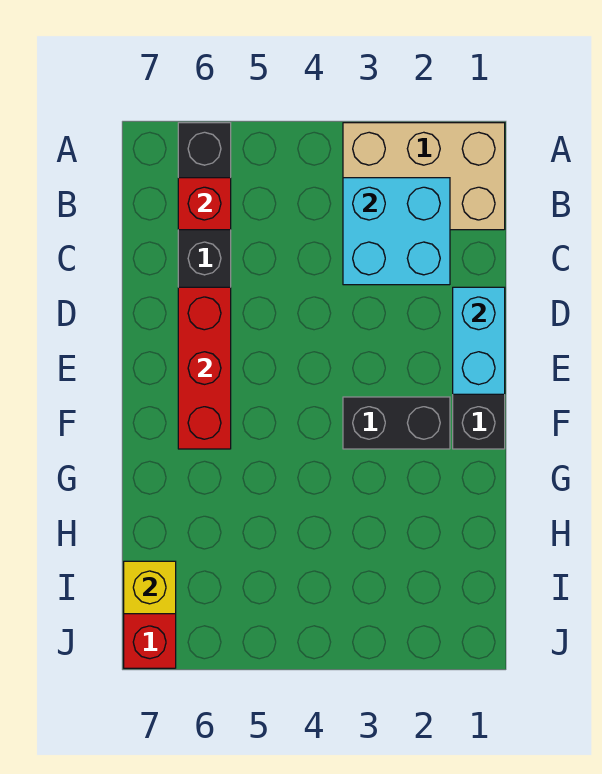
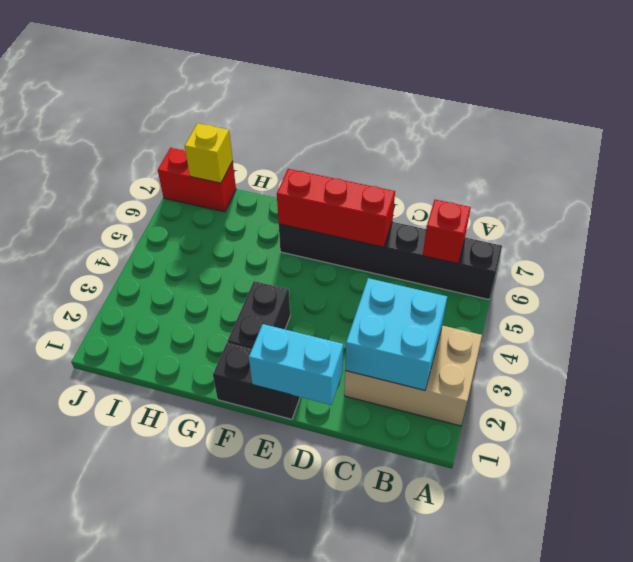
tan brick A1:B3 level 1 -> tan brick A2:C3 level 1

